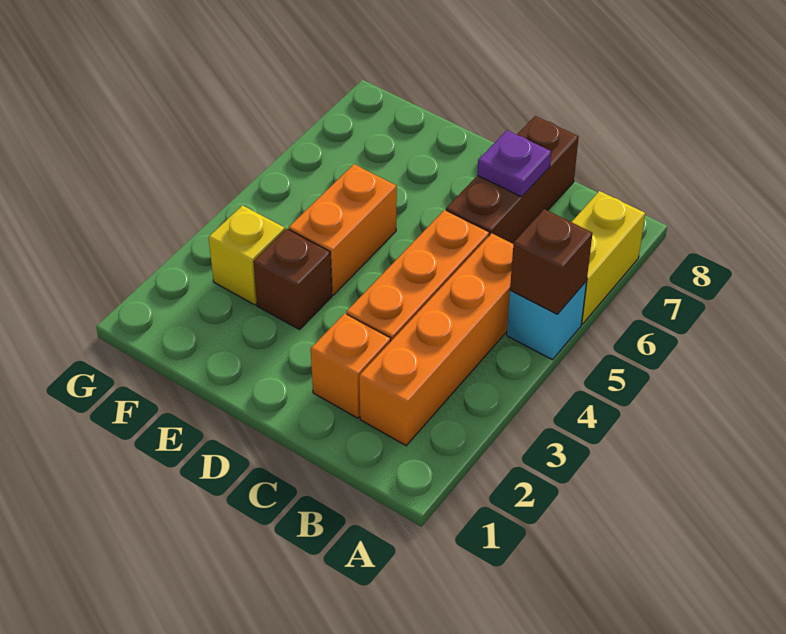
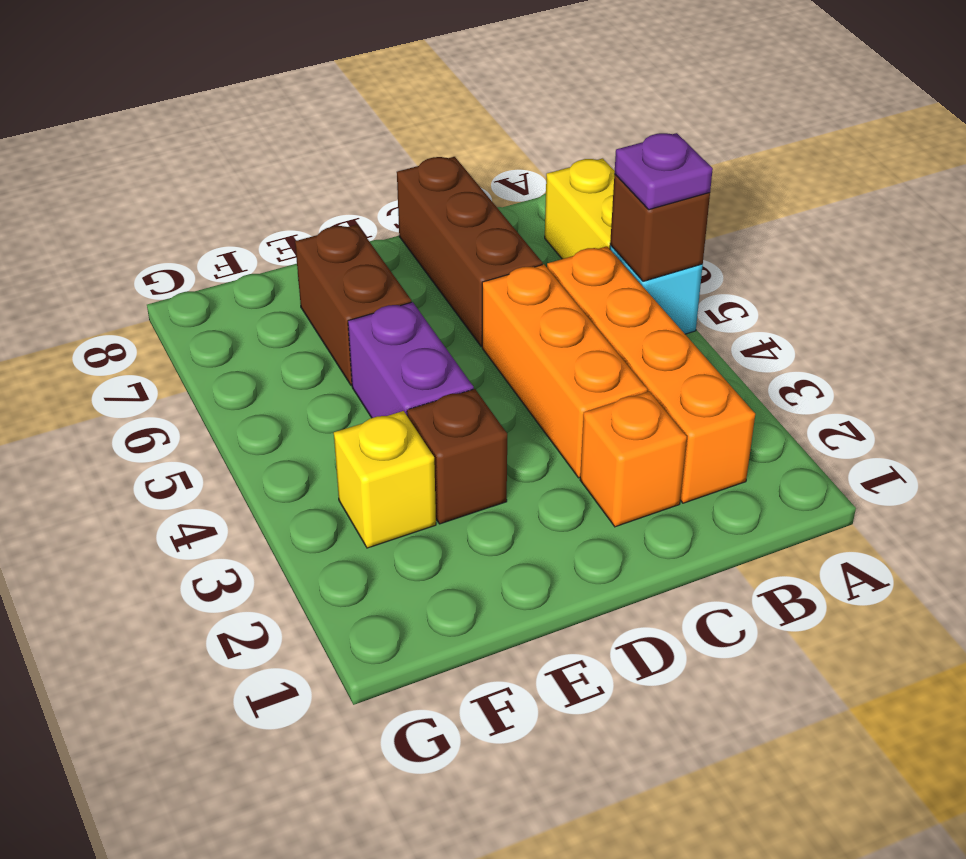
purple plate C7 level 2 -> purple plate A5 level 3
orange brick E4:E5 level 1 -> purple brick E4:E5 level 1
none -> brown brick E6:E7 level 1

